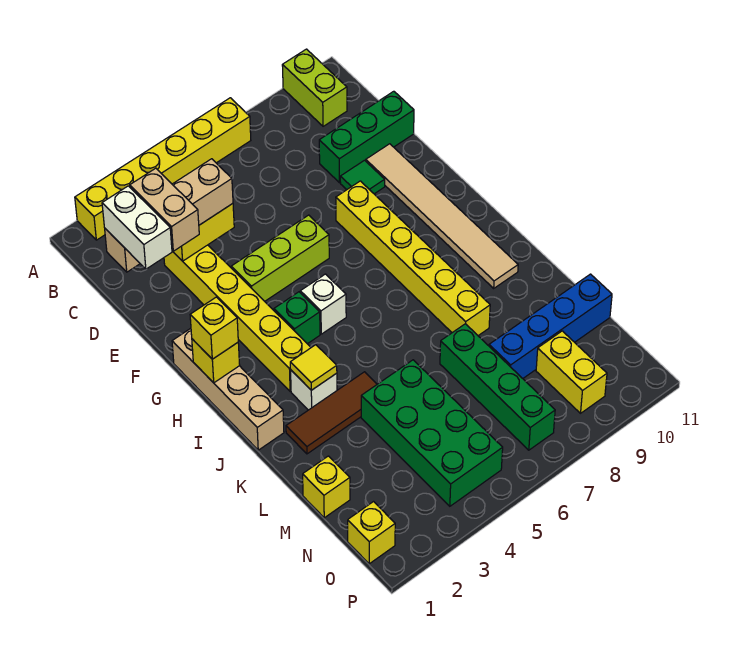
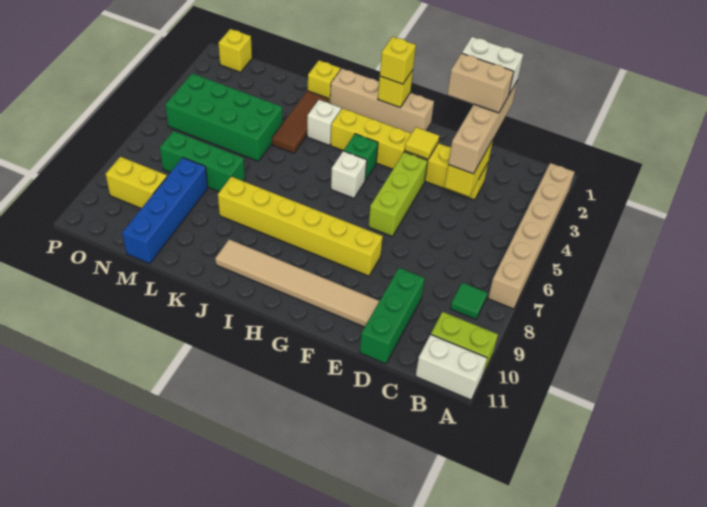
yellow brick A2:A7 level 1 -> tan brick A2:A7 level 1
none -> white brick A11:B11 level 1
green tile E9 level 1 -> green tile B8 level 1
yellow tile J3 level 2 -> yellow tile F3 level 2
green brick L7:O7 level 1 -> green brick L7:N7 level 1
yellow brick M1 level 1 -> yellow brick K1 level 1

